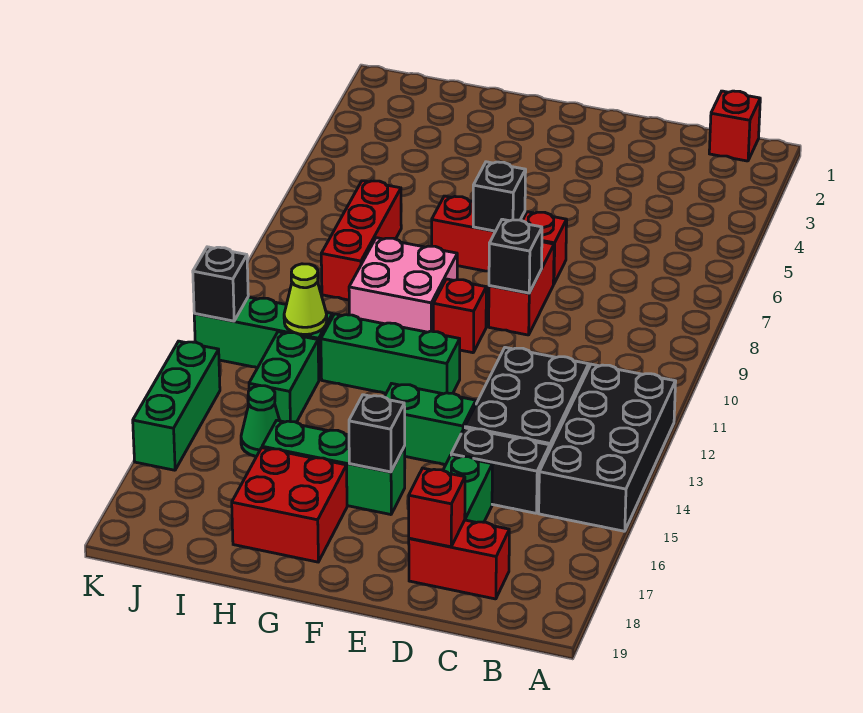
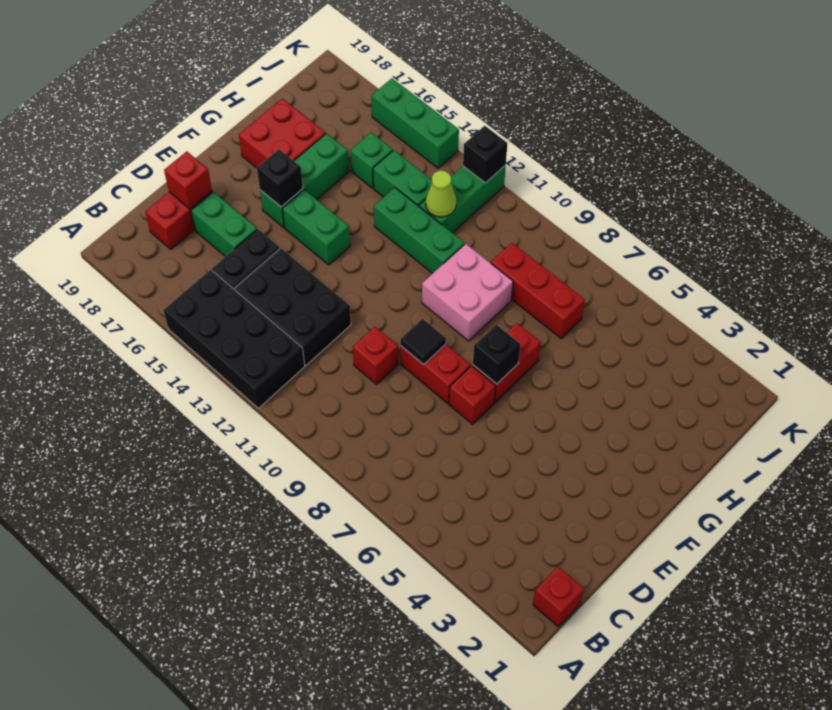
black brick E9 level 2 -> black tile E9 level 2
green brick E14:F14 level 1 -> green brick F14:F15 level 1
red brick F10 level 1 -> red brick D10 level 1
green brick F12:H12 level 1 -> green brick H11:H13 level 1
green cone I15 level 1 -> green brick I15 level 1

